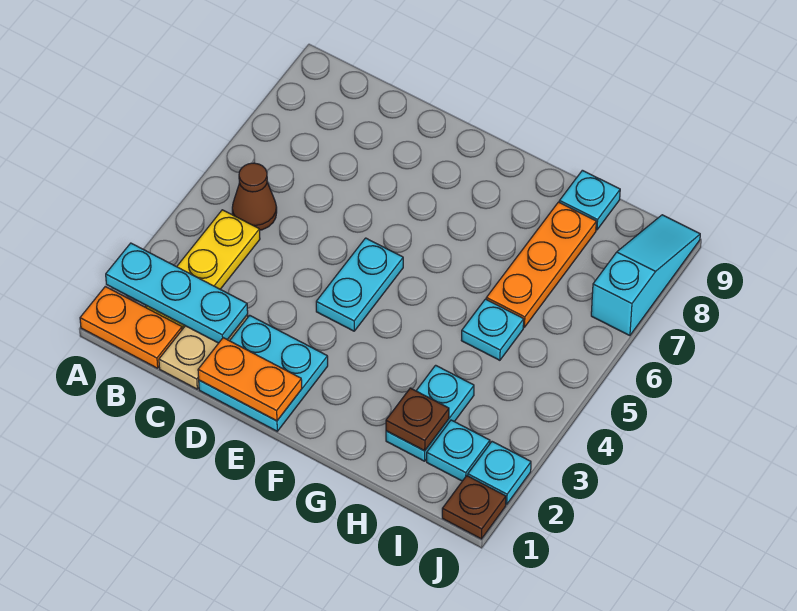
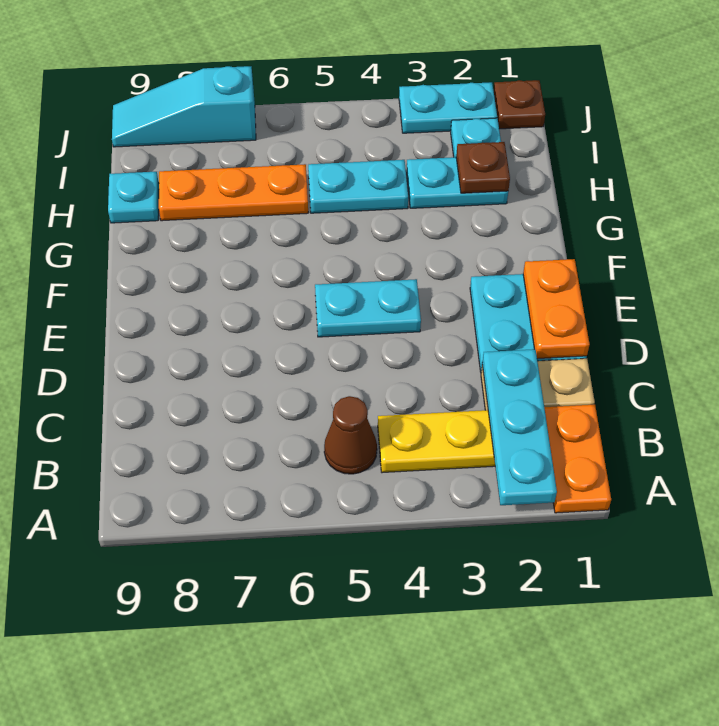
cyan plate H5 level 1 -> cyan plate H4:H5 level 1
cyan plate J2 level 1 -> cyan plate J2:J3 level 1

